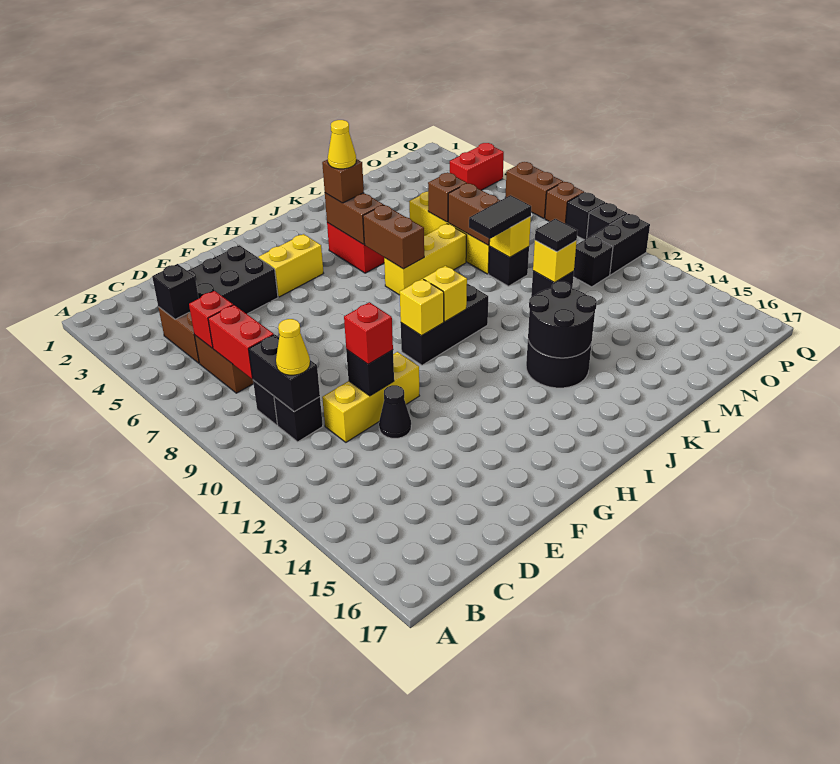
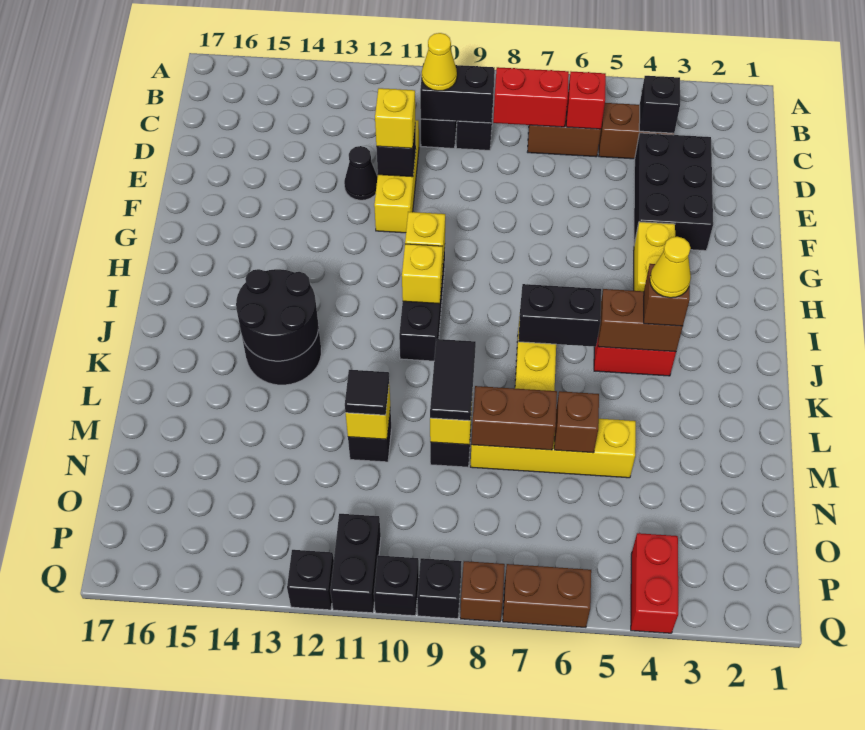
red brick E11 level 3 -> yellow brick E11 level 3
brown brick J6:J7 level 2 -> black brick J6:J7 level 2
black brick O11 level 1 -> black brick Q12 level 1

